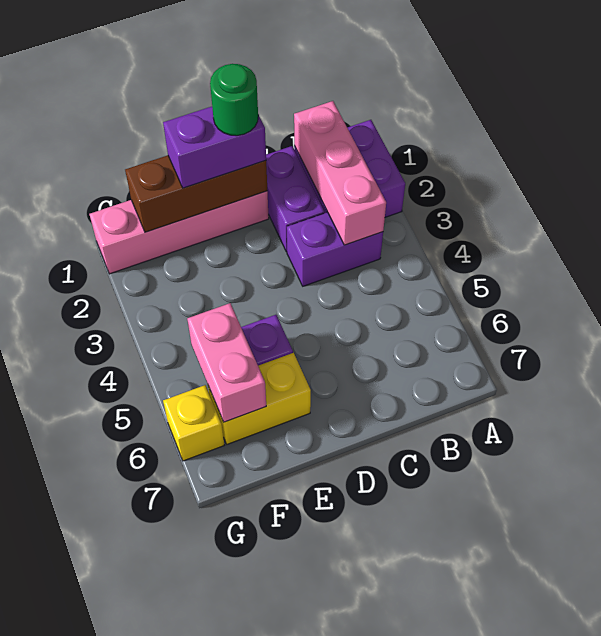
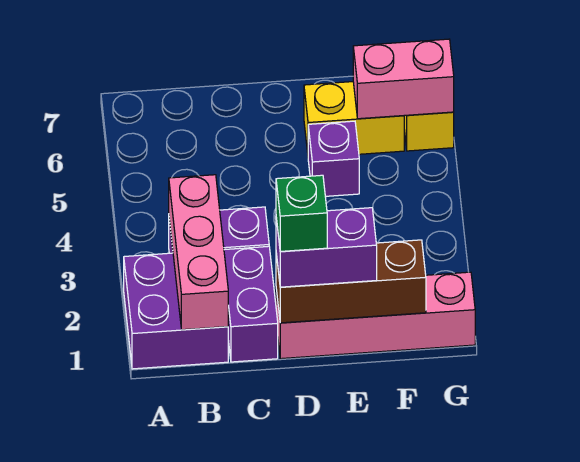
green round brick D1 level 4 -> green brick D1 level 4
pink brick F5:F6 level 2 -> pink brick F6:G6 level 2

